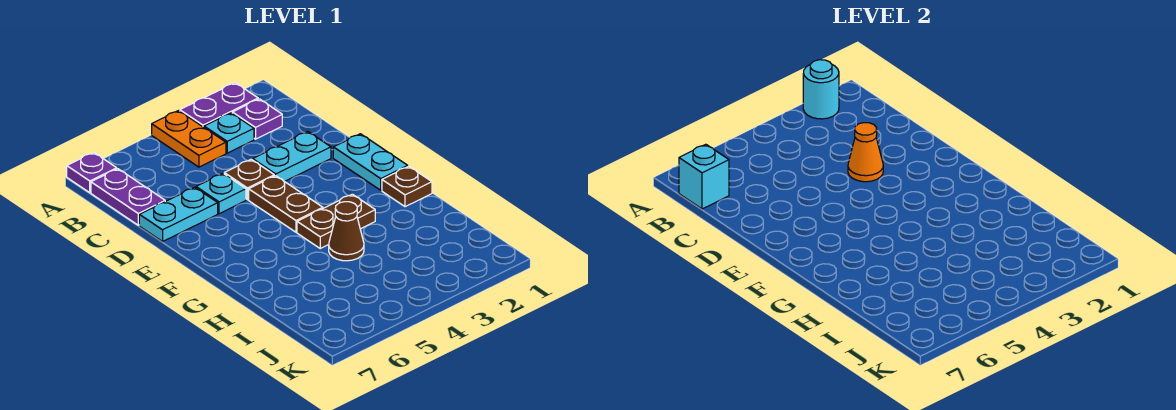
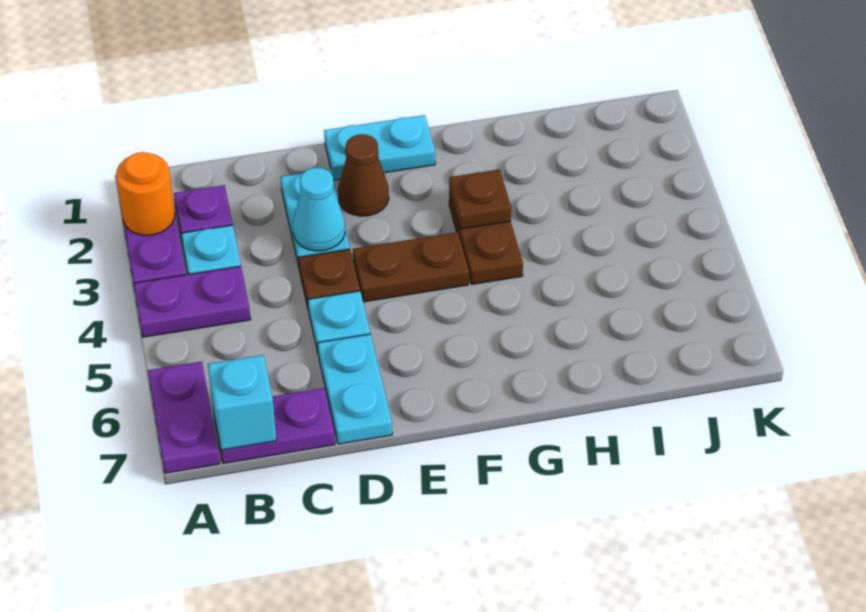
cyan round brick A2 level 2 -> orange round brick A2 level 2
orange plate A4:B4 level 1 -> purple plate A4:B4 level 1
purple plate A7 level 1 -> purple plate A6:A7 level 1
orange cone D3 level 2 -> cyan cone D3 level 2
brown plate G1 level 1 -> brown plate G3 level 2
brown cone H4 level 1 -> brown cone E2 level 1

